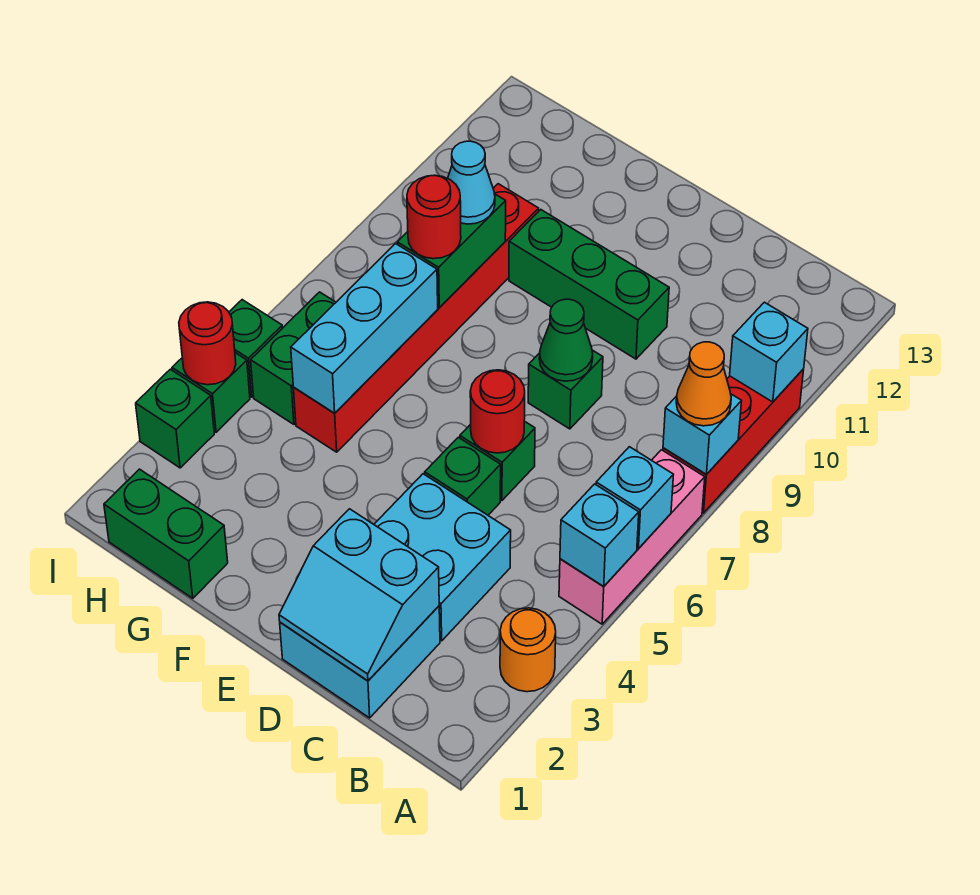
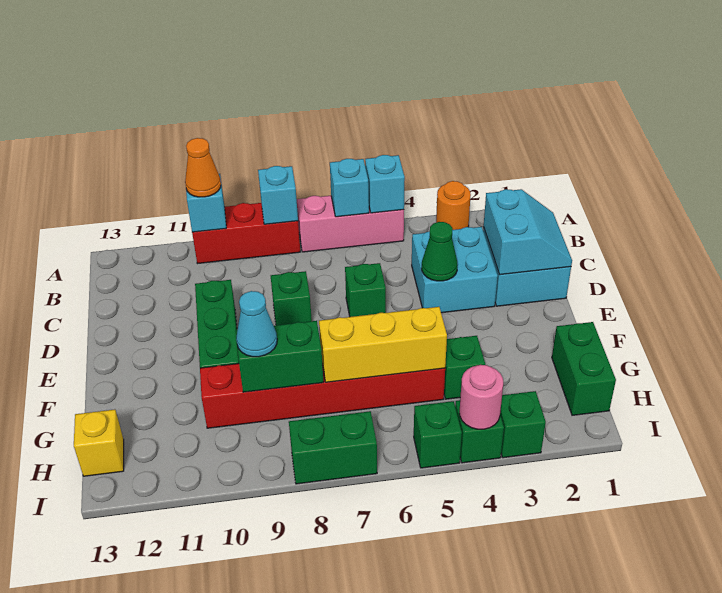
orange cone A8 level 3 -> orange cone A10 level 3
green brick D5 level 1 -> green brick G4 level 1
red round brick D6 level 2 -> none
green cone D8 level 2 -> green cone D4 level 2
cyan brick G5:G7 level 2 -> yellow brick G5:G7 level 2
red round brick G8 level 3 -> none
green brick H5:H6 level 1 -> green brick I7:I8 level 1
none -> yellow brick H13 level 1
red round brick I4 level 2 -> pink round brick I4 level 2

